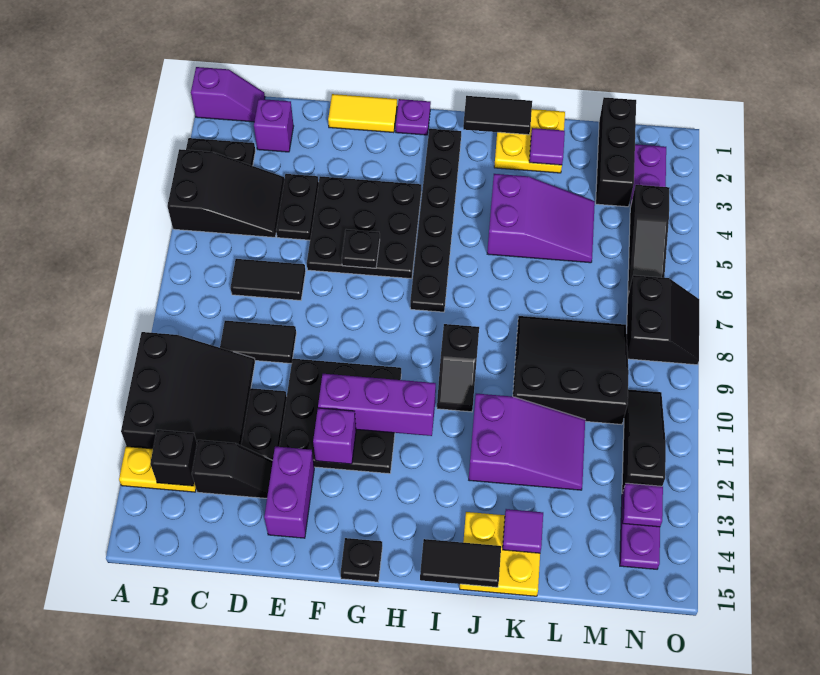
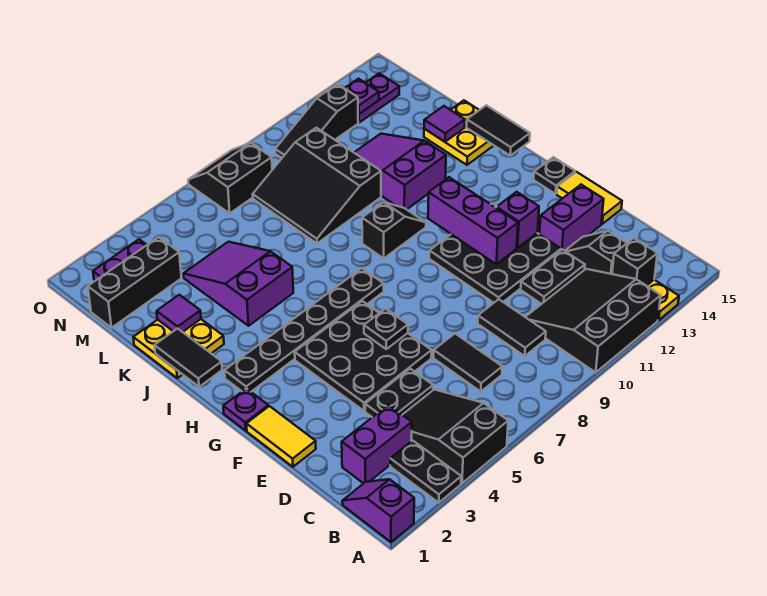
purple brick C2 level 1 -> purple brick C2:C3 level 1
none -> yellow tile E15:F15 level 1
black slope N4:N6 level 1 top 4 -> none

